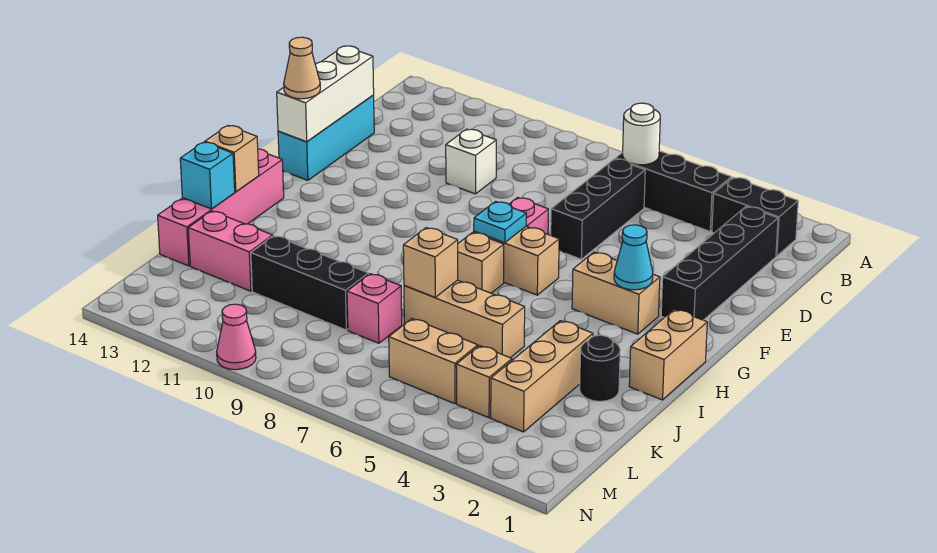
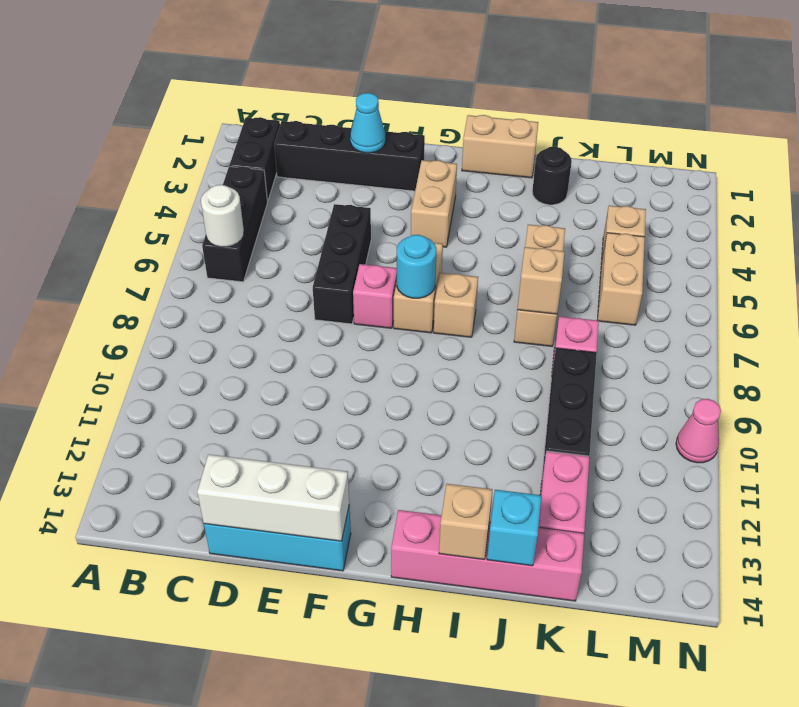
black brick C6:E6 level 1 -> black brick E5:E7 level 1
white brick D10 level 1 -> none
tan cone F14 level 3 -> none
cyan cone G3 level 2 -> cyan cone E2 level 2
cyan plate G7 level 2 -> cyan round brick G7 level 2
tan brick J3:L3 level 1 -> none

